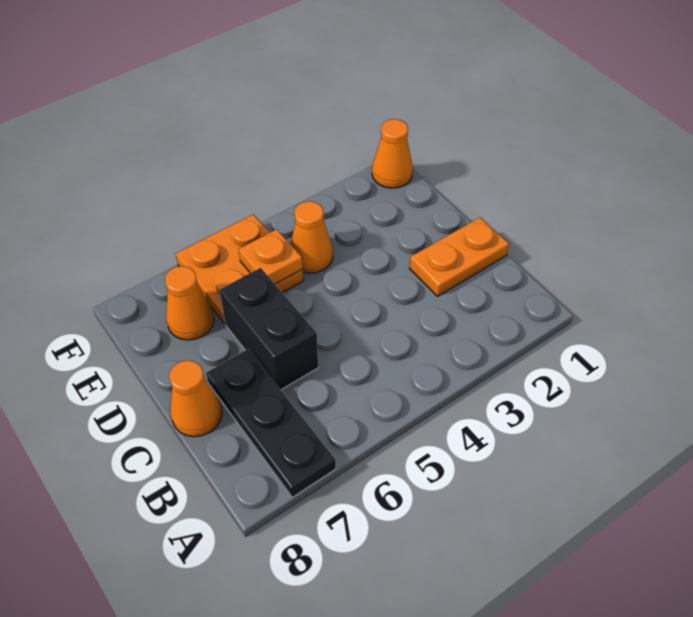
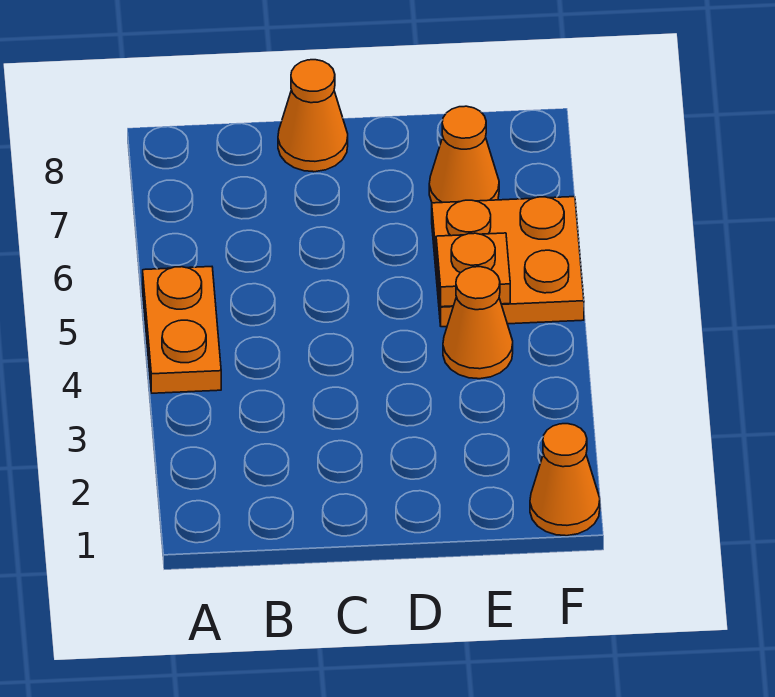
black plate A7:C7 level 1 -> none
orange plate C1:C2 level 1 -> orange plate A4:A5 level 1
black brick C6:D6 level 1 -> none

